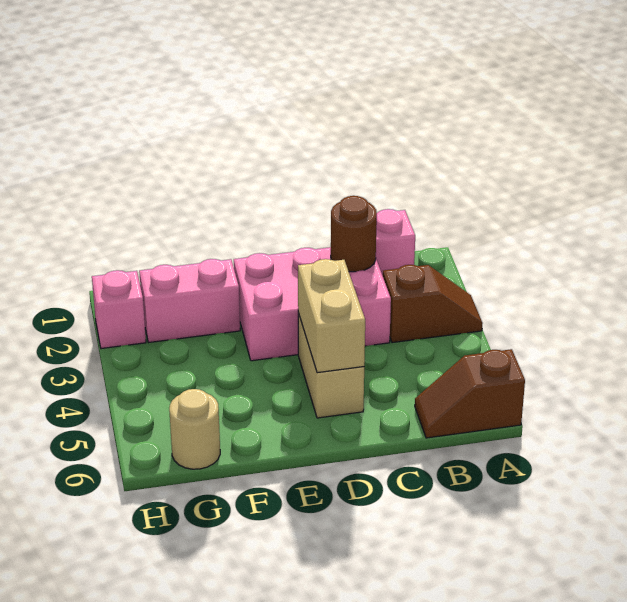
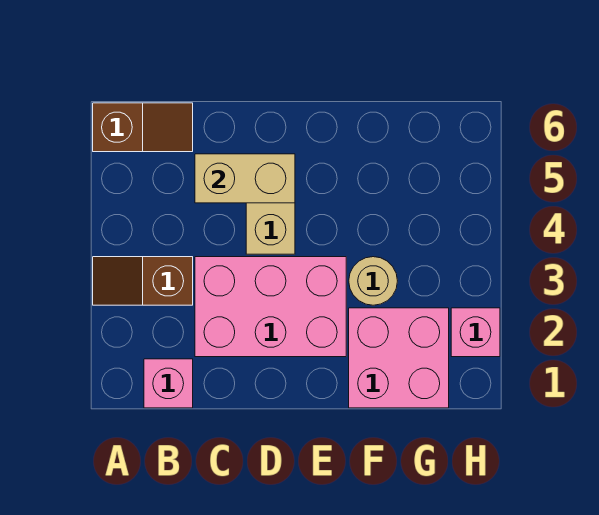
brown round brick C2 level 2 -> none
tan brick D4:D5 level 2 -> tan brick C5:D5 level 2
pink brick F2:G2 level 1 -> pink brick F1:G2 level 1
tan round brick G6 level 1 -> tan round brick F3 level 1

